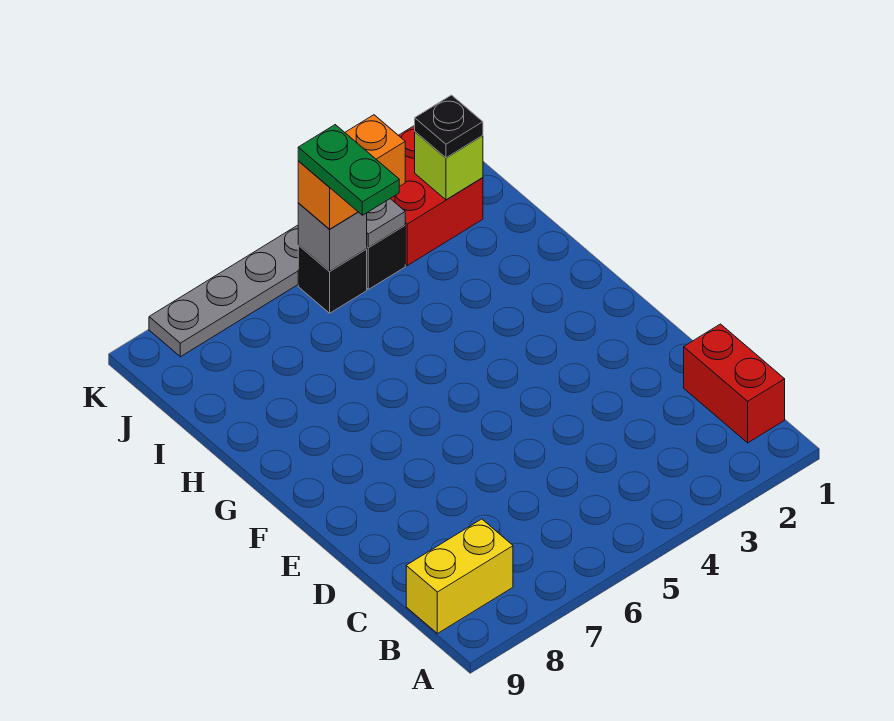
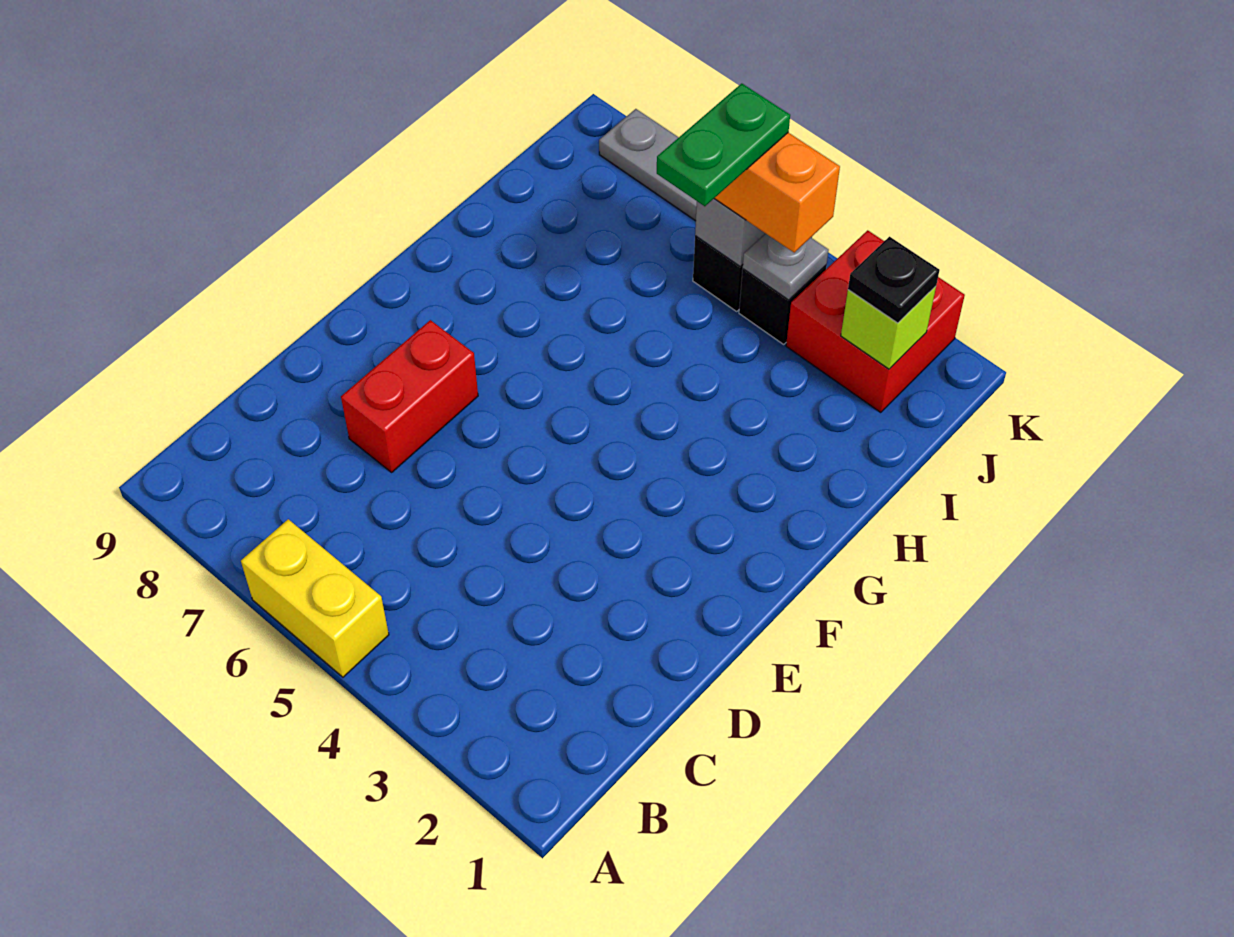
red brick B1:C1 level 1 -> red brick D7:E7 level 1
yellow brick B8:B9 level 1 -> yellow brick A5:A6 level 1

